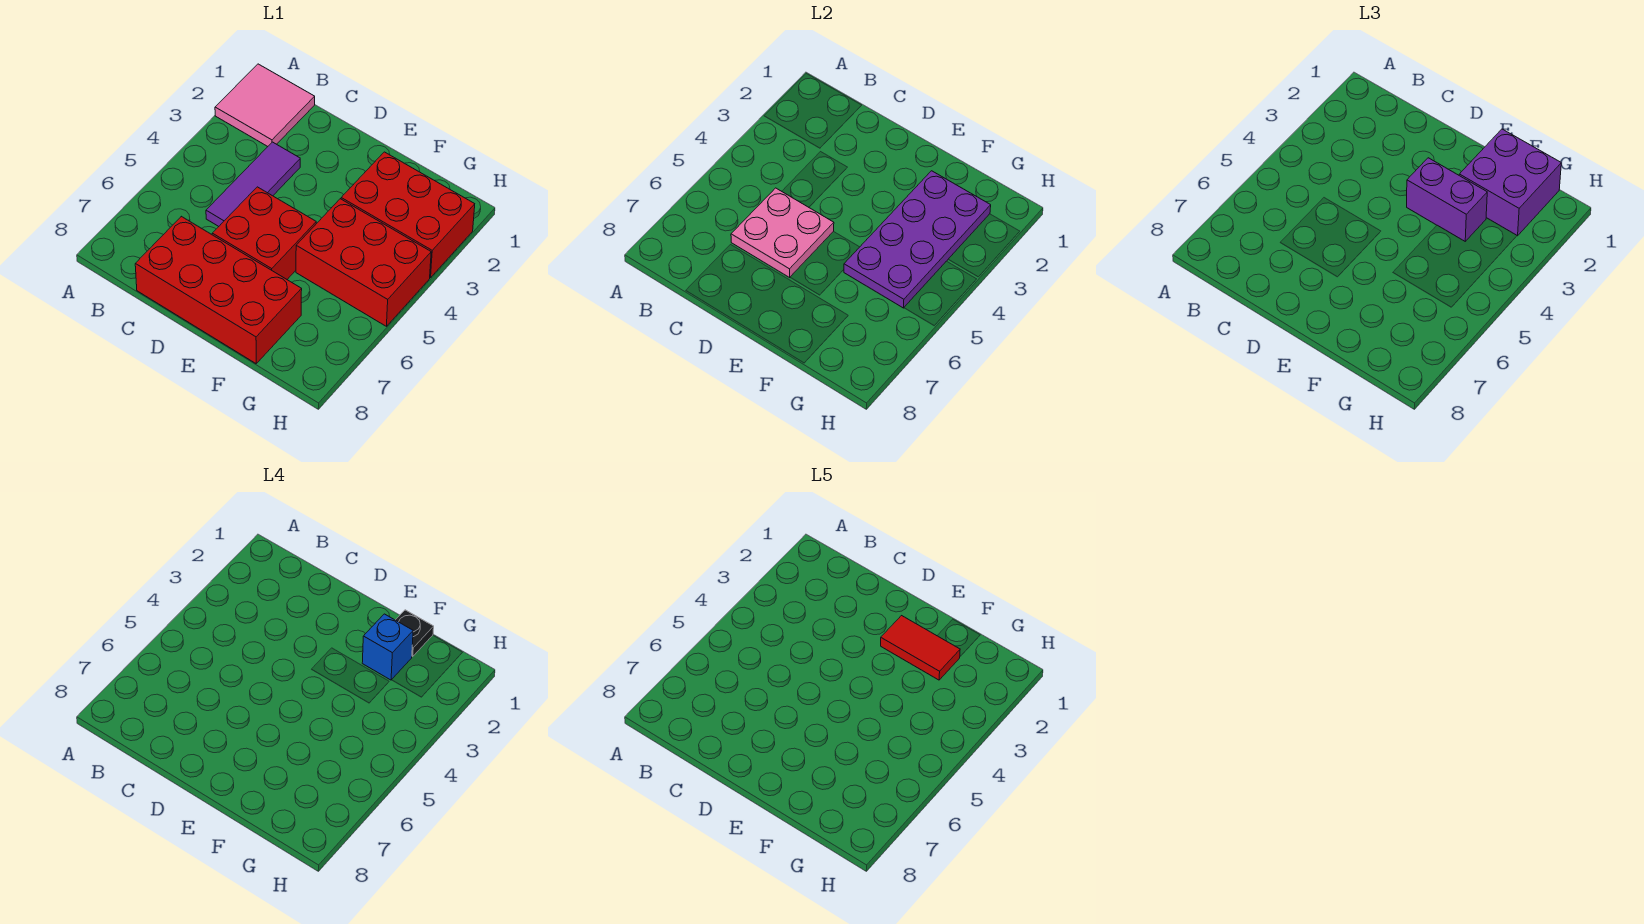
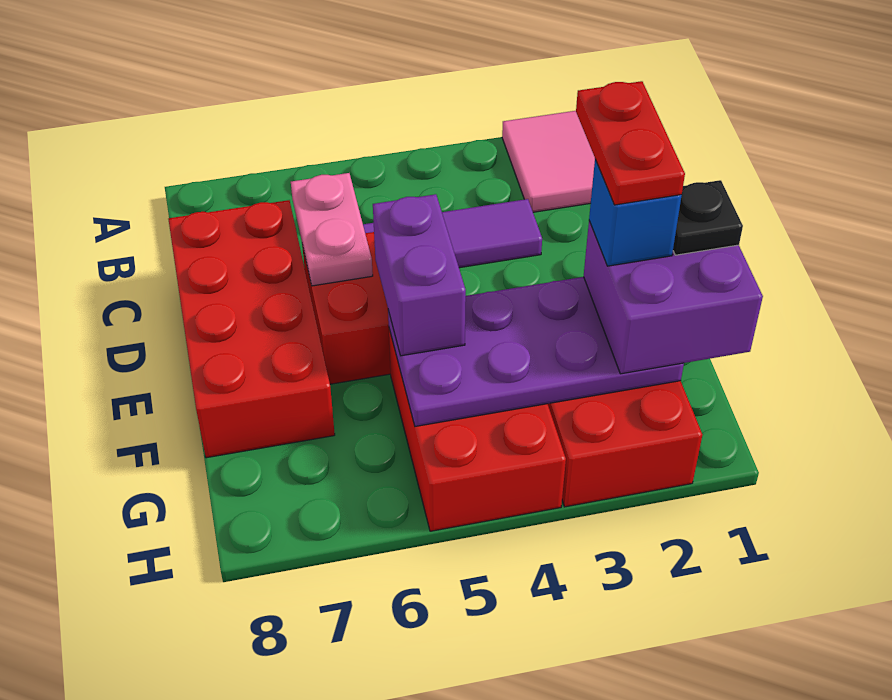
pink plate C5:D6 level 2 -> pink plate C6:D6 level 2
red tile E2:F2 level 5 -> red plate E2:F2 level 5
purple brick E3:F3 level 3 -> purple brick E5:F5 level 3

